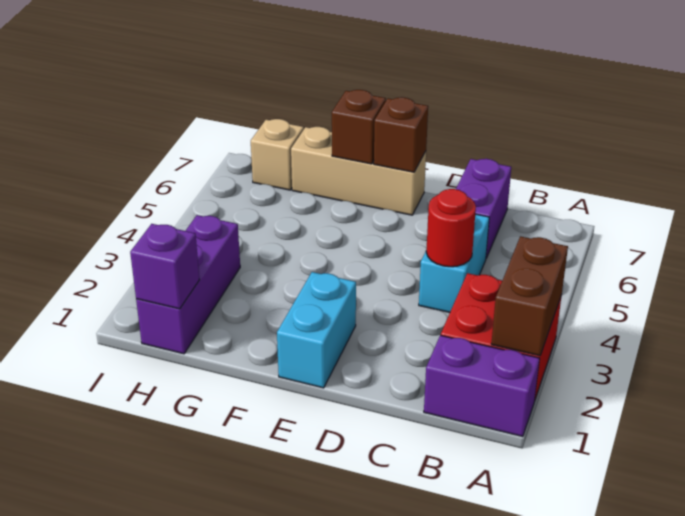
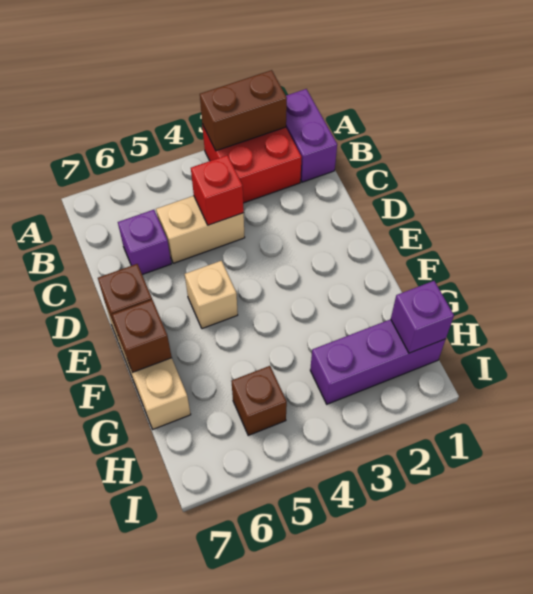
cyan brick C4:C5 level 1 -> tan brick C4:C5 level 1
red round brick C4 level 2 -> red brick C4 level 2
purple brick C6:C7 level 1 -> purple brick C6 level 1
cyan brick E1:E2 level 1 -> none
none -> brown brick H5 level 1
tan brick H7 level 1 -> tan brick E5 level 1

